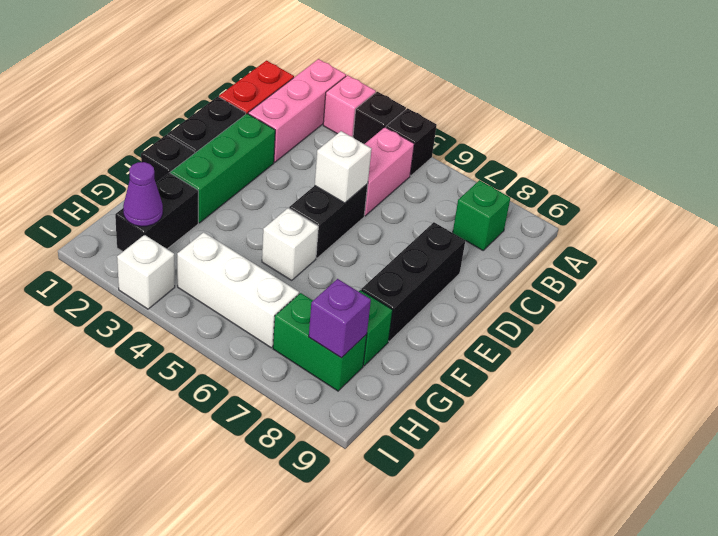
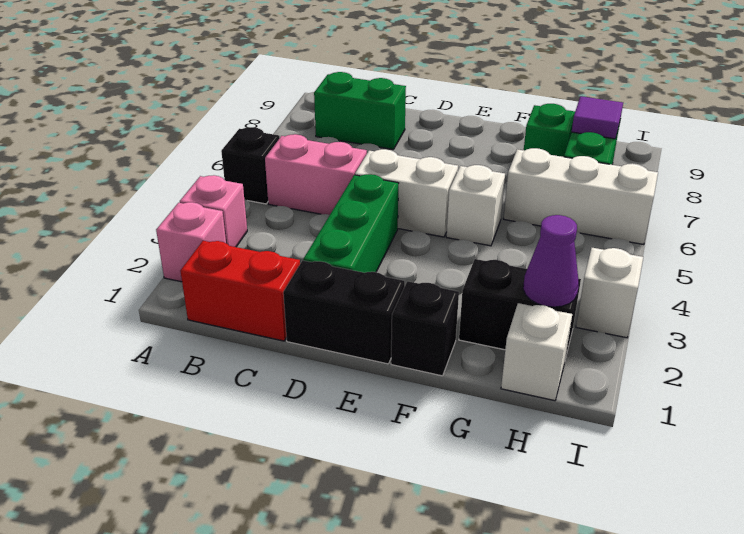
pink brick A2:C2 level 1 -> pink brick A2 level 1
black brick A4 level 1 -> none
green brick B8 level 1 -> green brick B8:C8 level 1
green brick D2:F2 level 1 -> green brick D2:D4 level 1
black brick D5:E5 level 1 -> white brick D5:E5 level 1
white brick D5 level 2 -> white brick H1 level 1
black brick D8:F8 level 1 -> none
white brick H4:H6 level 1 -> white brick G6:I6 level 1
purple brick H8 level 2 -> purple tile H8 level 2

